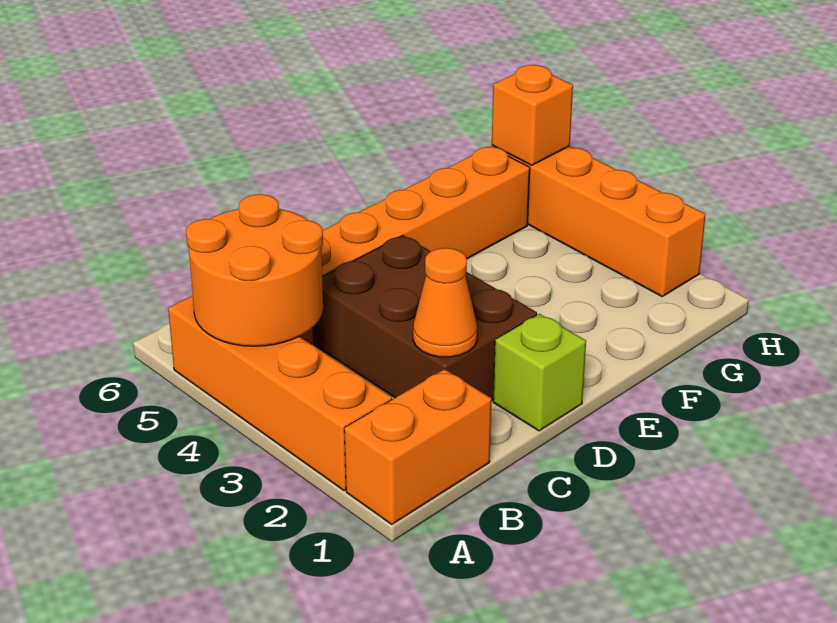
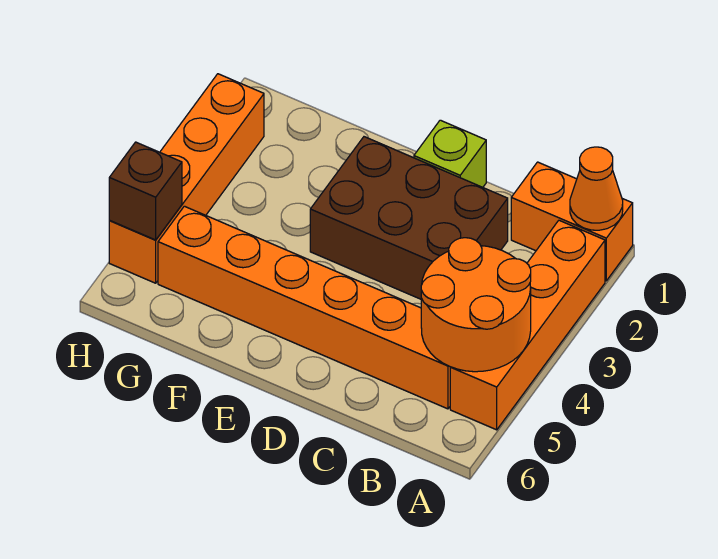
brown brick C2:D4 level 1 -> brown brick C2:E3 level 1
orange cone C2 level 2 -> orange cone A1 level 2
orange brick H5 level 2 -> brown brick H5 level 2

